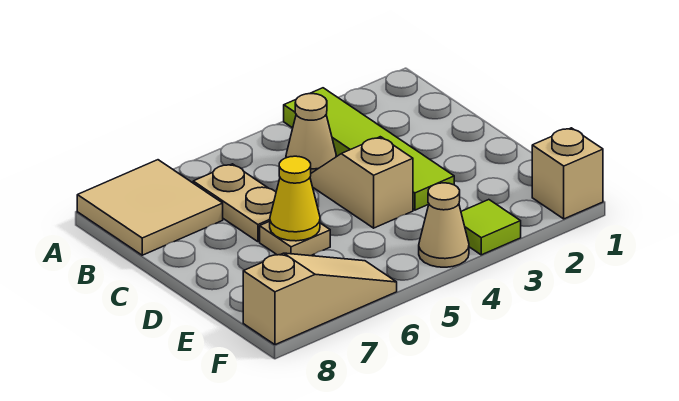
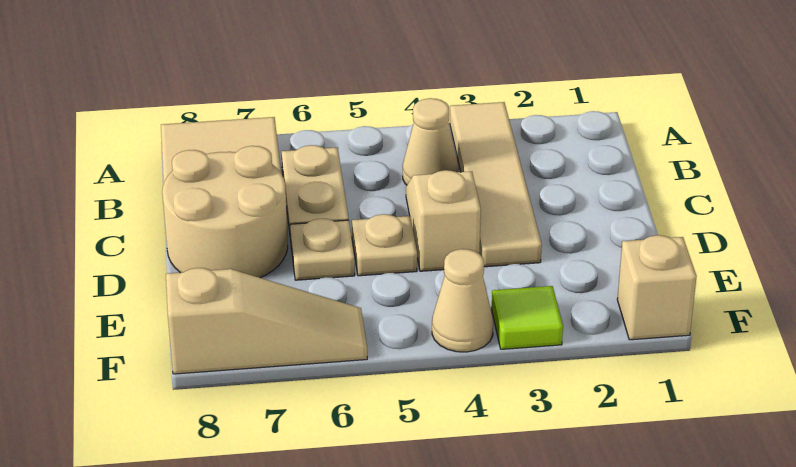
lime tile A3:D3 level 1 -> tan tile A3:D3 level 1
none -> tan round brick C7:D8 level 1
none -> tan plate D5 level 1
yellow cone D6 level 2 -> none

